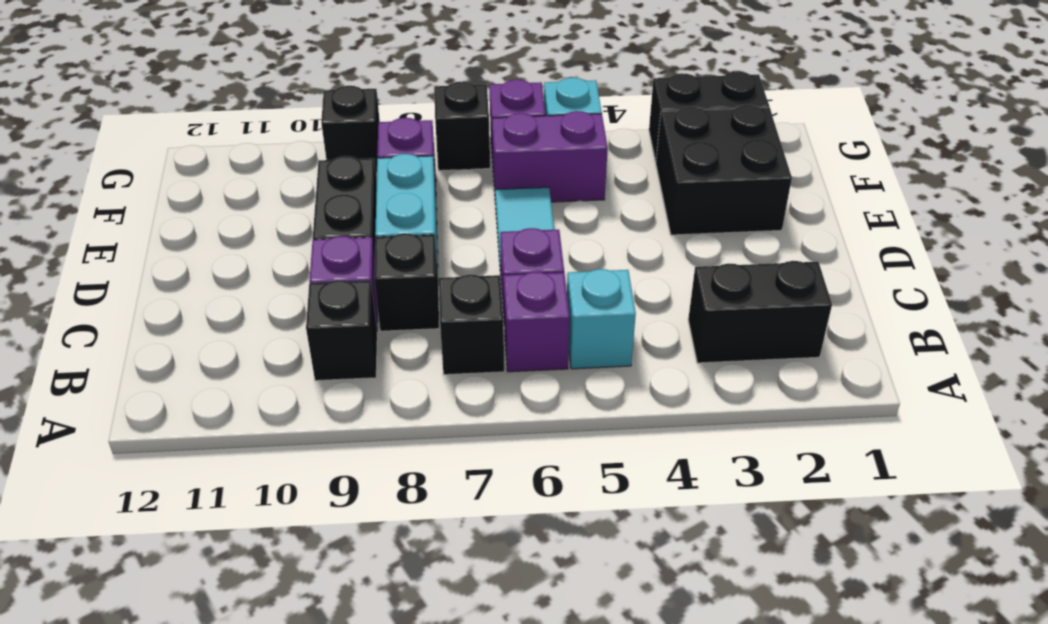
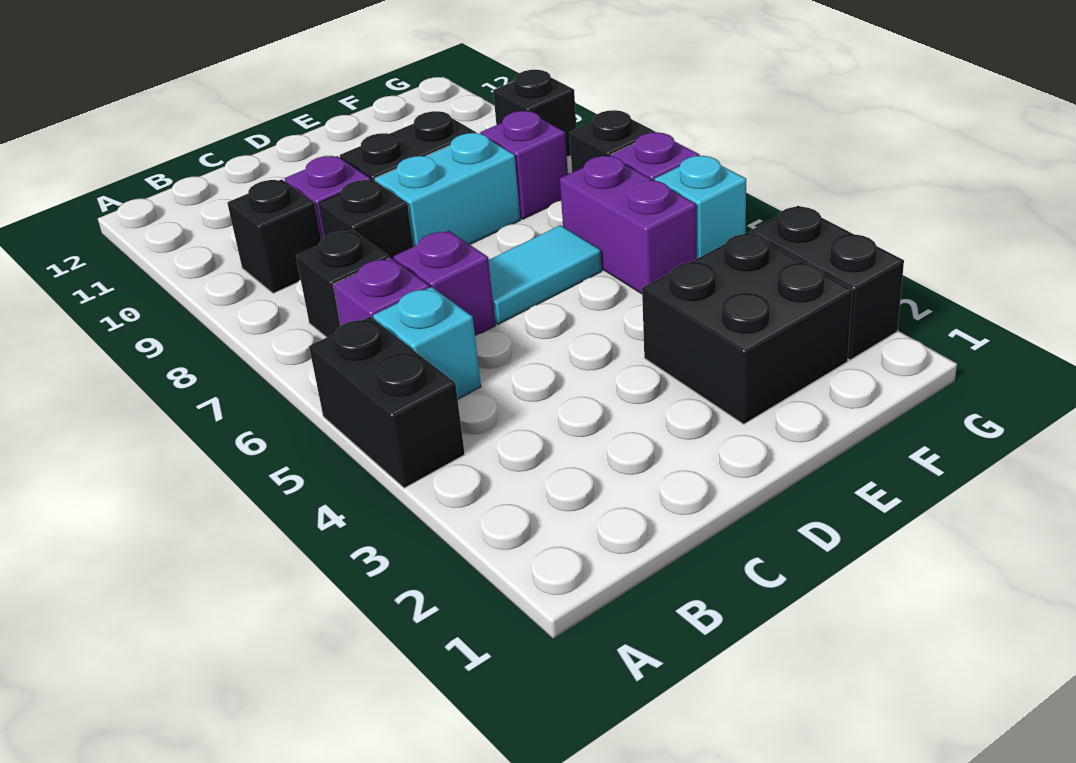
black brick B2:B3 level 1 -> black brick A4:A5 level 1

